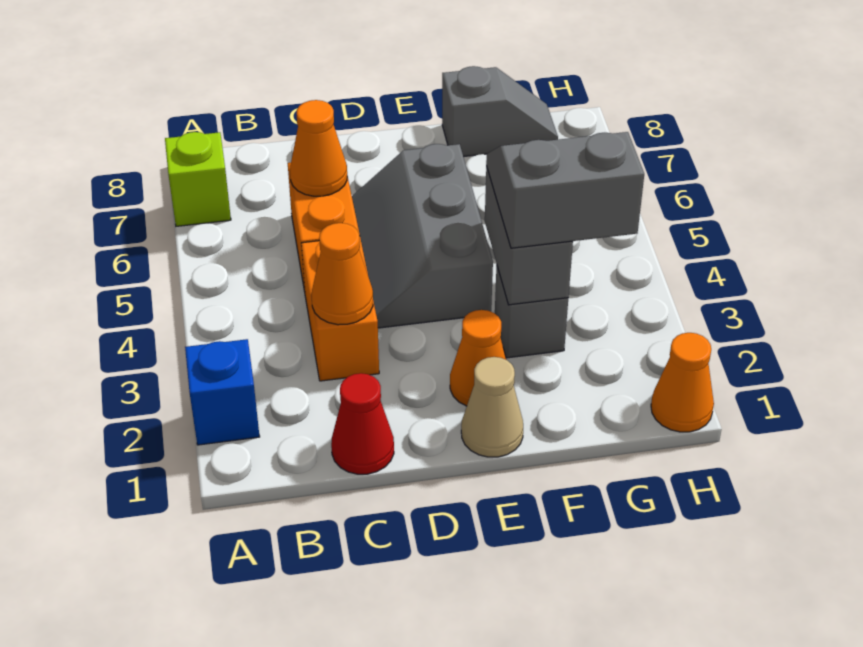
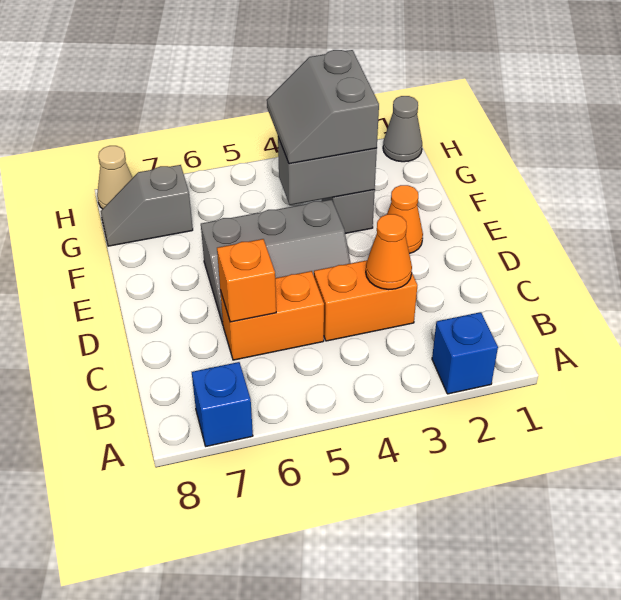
lime brick A7 level 1 -> blue brick A7 level 1
red cone C1 level 1 -> none
orange cone C6 level 2 -> orange brick C6 level 2
tan cone E1 level 1 -> tan cone H8 level 1
grey slope F8:G8 level 1 top F -> grey slope G7:G8 level 1 top 7
orange cone H1 level 1 -> grey cone H1 level 1

